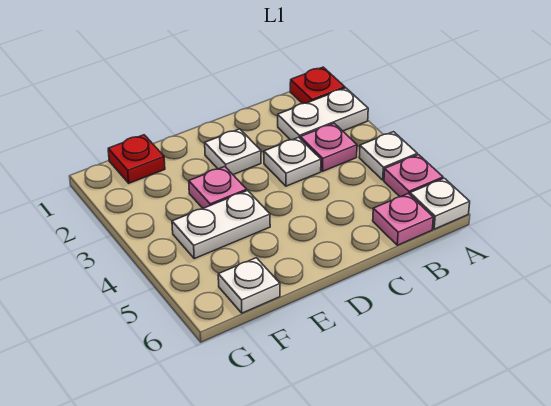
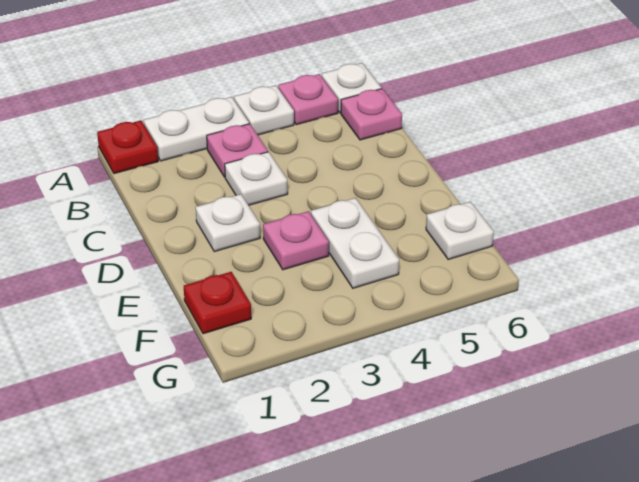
white plate A2:B2 level 1 -> white plate A2:A3 level 1

